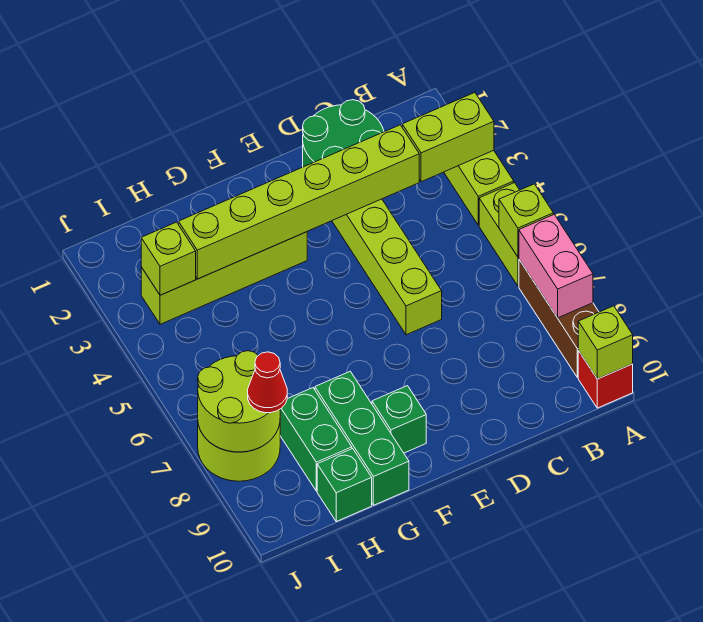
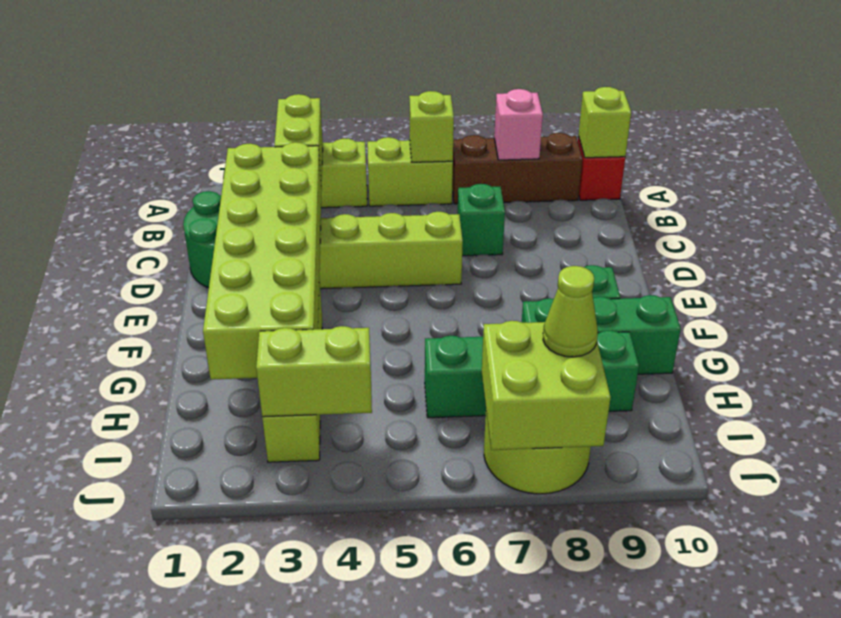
pink brick A7:A8 level 2 -> pink brick A8 level 2
lime brick C3:H3 level 2 -> lime brick C2:H3 level 2
green brick H8:H9 level 1 -> green brick H6:H9 level 1
green brick H10 level 1 -> green brick C7 level 1
lime brick I3 level 2 -> lime brick I3:I4 level 2
lime round brick I7:J8 level 2 -> lime brick I7:J8 level 2
red cone I8 level 3 -> lime cone I8 level 3

